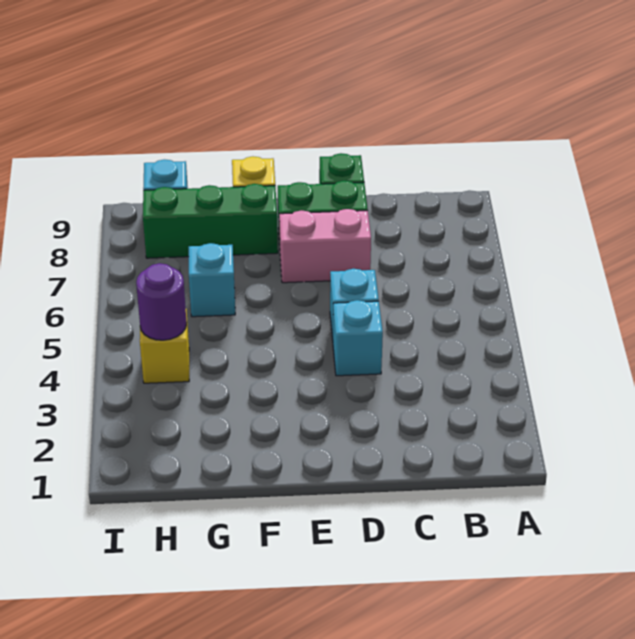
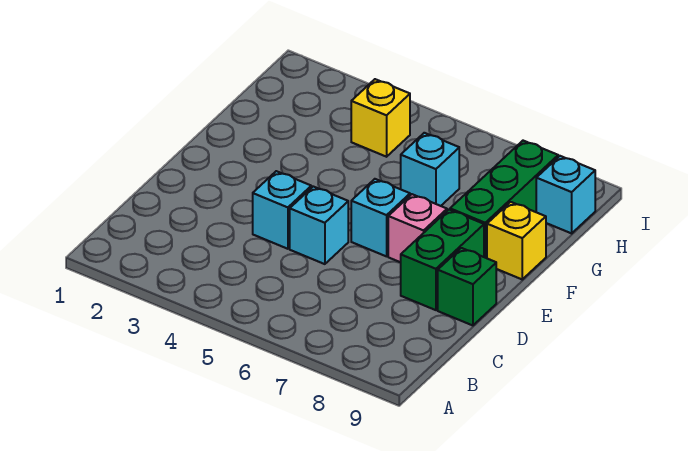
pink brick D7:E7 level 1 -> pink brick E7 level 1
none -> cyan brick E6 level 1
purple round brick H4 level 2 -> none

